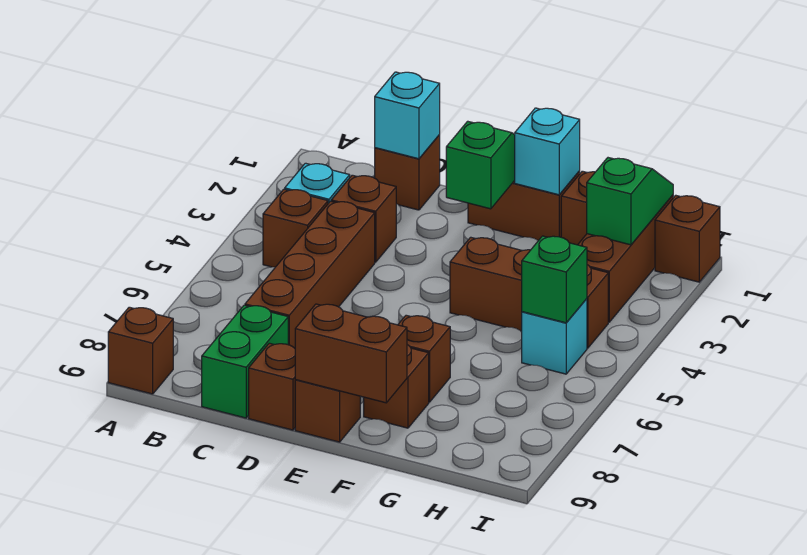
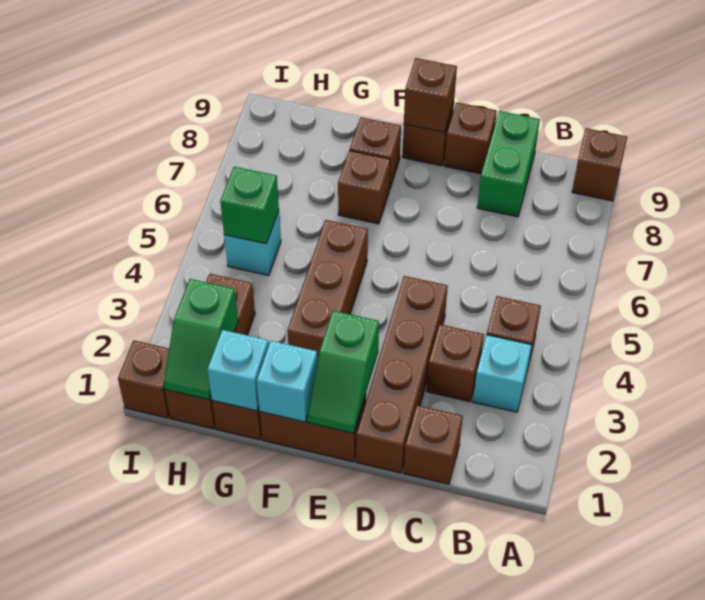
cyan brick C1 level 2 -> cyan brick G1 level 2
brown brick C4:C7 level 1 -> brown brick D1:D4 level 1
brown brick E9:F9 level 2 -> brown brick E9 level 2
brown brick F4:H4 level 1 -> brown brick F3:F5 level 1

